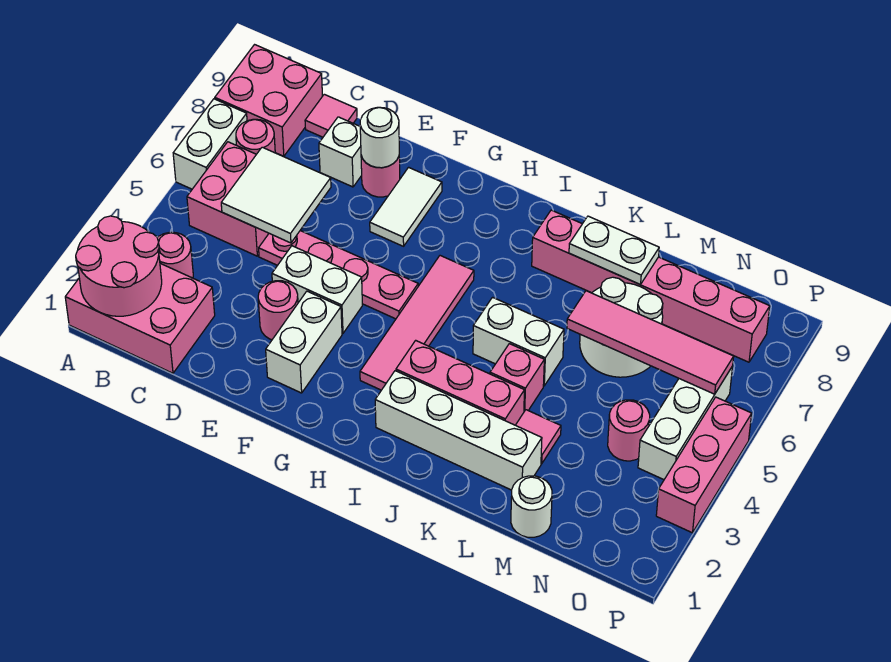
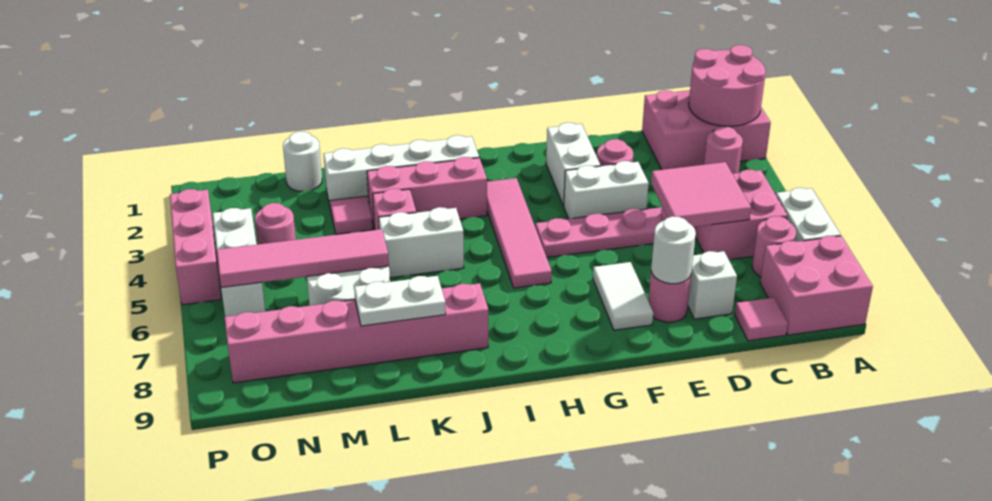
white tile C5:D6 level 2 -> pink tile C5:D6 level 2

